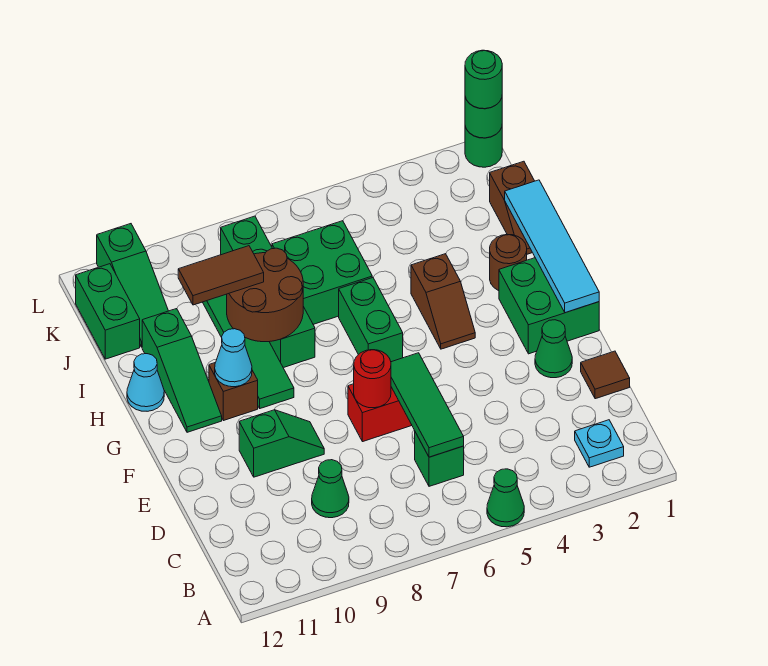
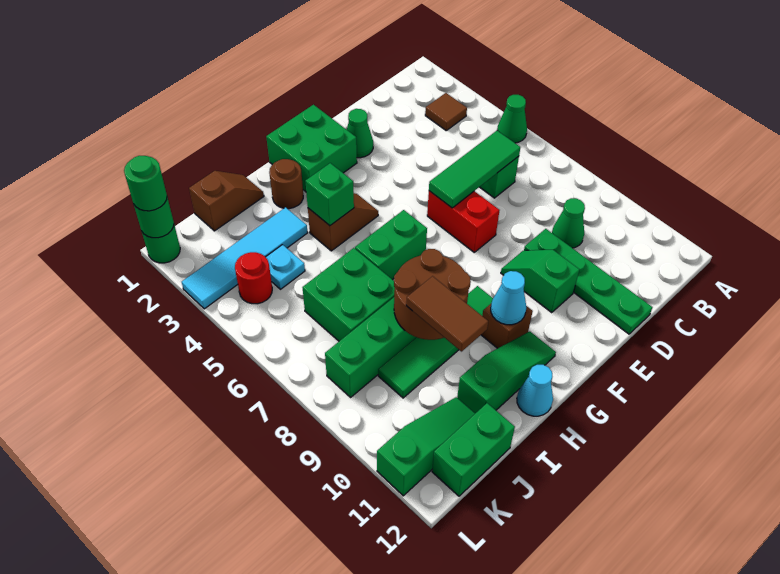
cyan plate B2 level 1 -> cyan plate J4 level 1
brown tile D1 level 1 -> brown tile B3 level 1
none -> green plate D9:D12 level 1
red round brick E7 level 2 -> red round brick K4 level 1
cyan tile F1:I1 level 2 -> cyan tile I3:L3 level 1
none -> green brick H4 level 2

